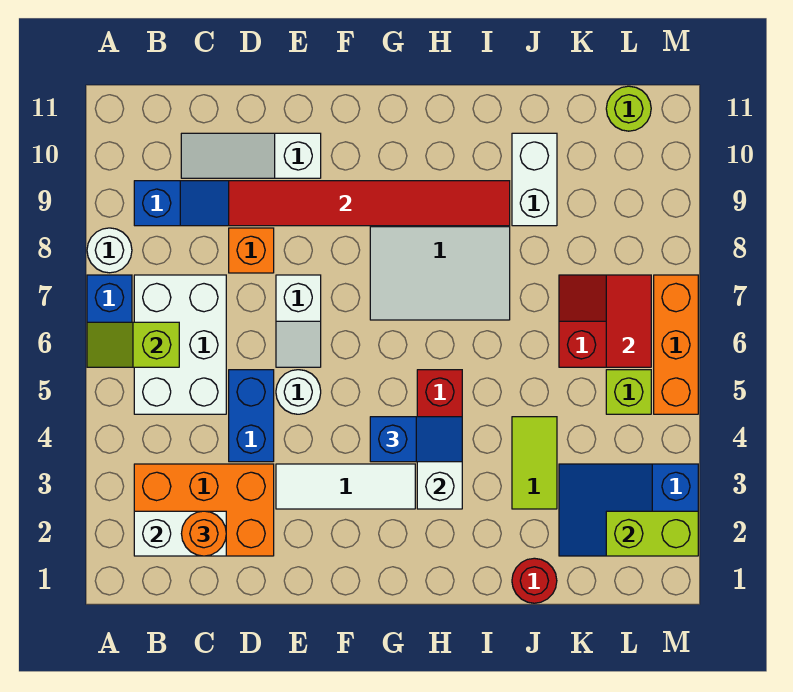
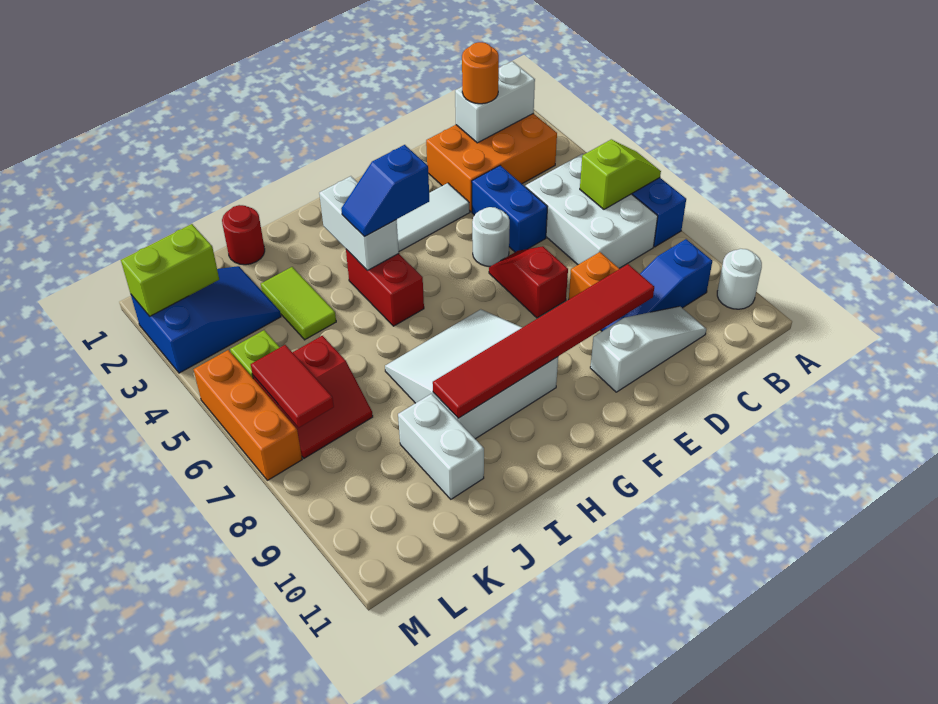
white round brick A8 level 1 -> white round brick A10 level 1
white slope E6:E7 level 1 top 7 -> red slope E6:E7 level 1 top 7
lime round brick L11 level 1 -> none

